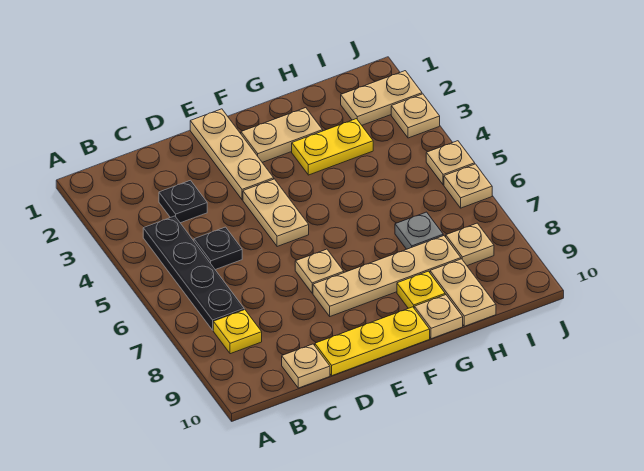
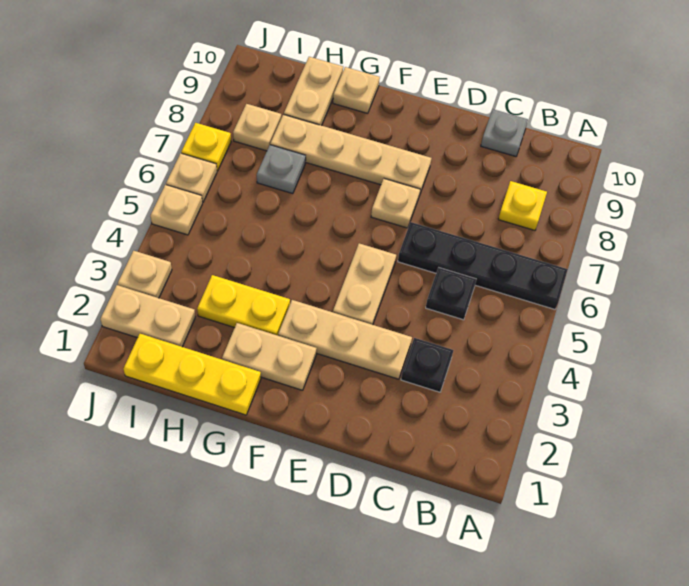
black plate B4:B7 level 1 -> black plate A6:D6 level 1
tan plate C10 level 1 -> grey plate C10 level 1
yellow plate D10:F10 level 1 -> yellow plate G1:I1 level 1
tan plate E1:E3 level 1 -> tan plate D3:F3 level 1
yellow plate G9 level 1 -> yellow plate J7 level 1

